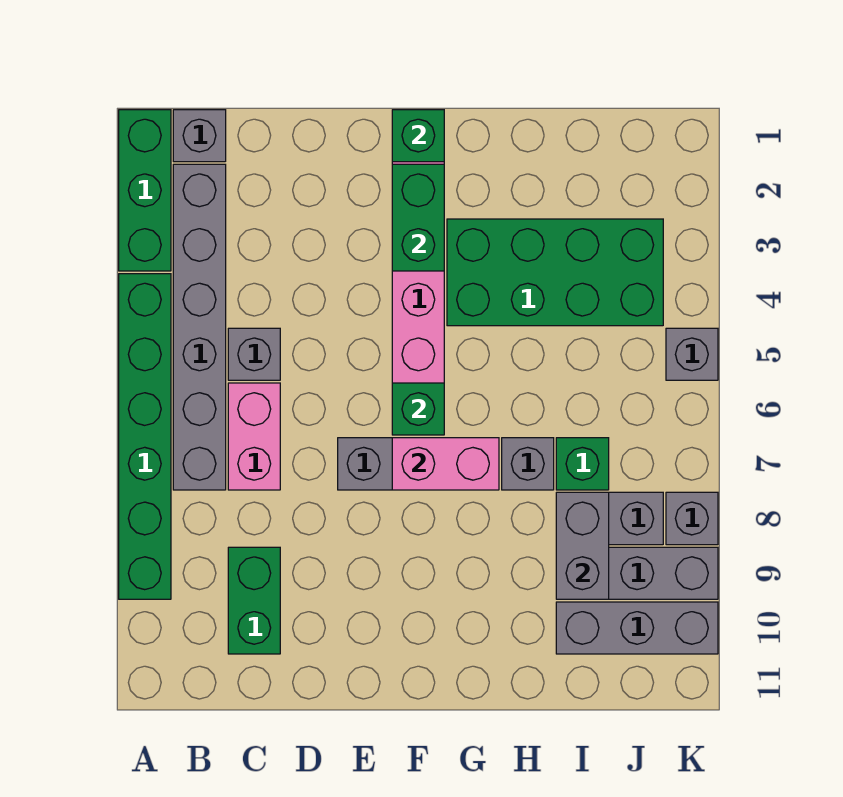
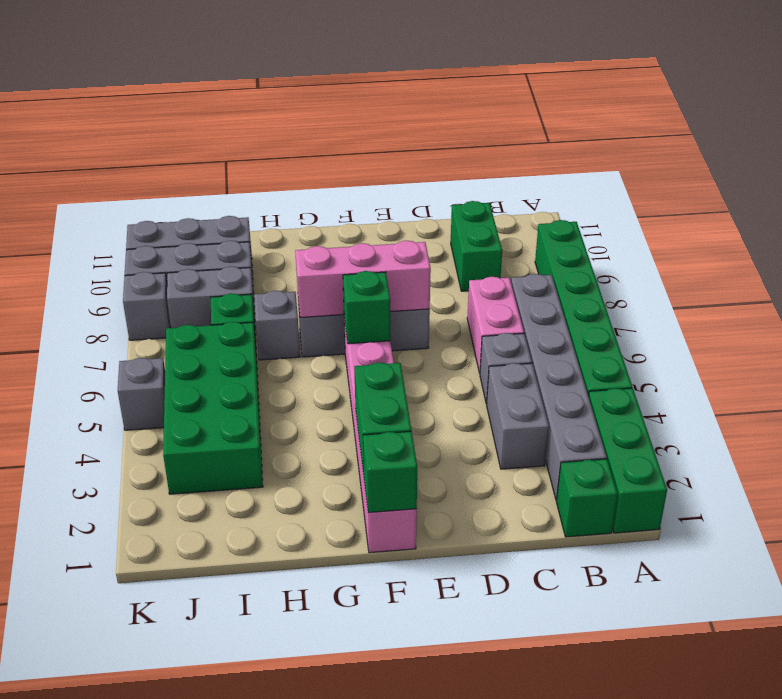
grey brick B1 level 1 -> green brick B1 level 1
pink brick F7:G7 level 2 -> pink brick E7:G7 level 2
green brick G3:J4 level 1 -> green brick I3:J6 level 1
grey brick I8:I9 level 2 -> grey brick C3:C4 level 1

